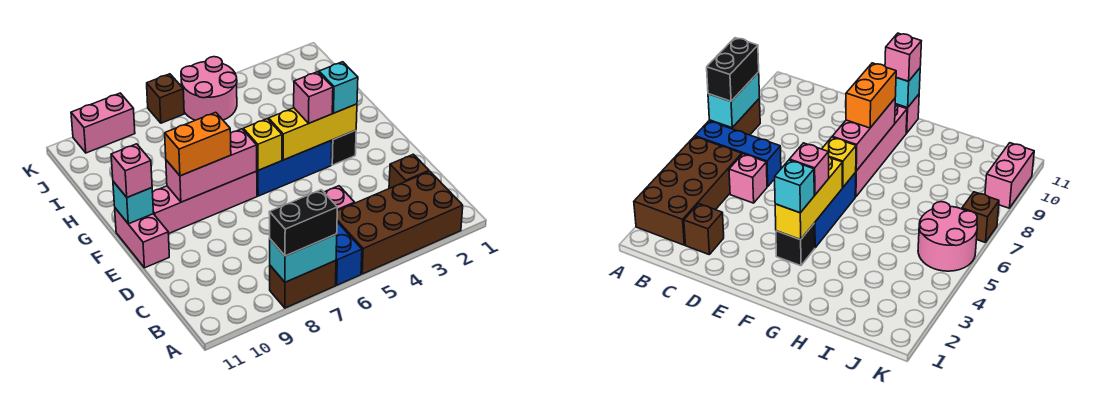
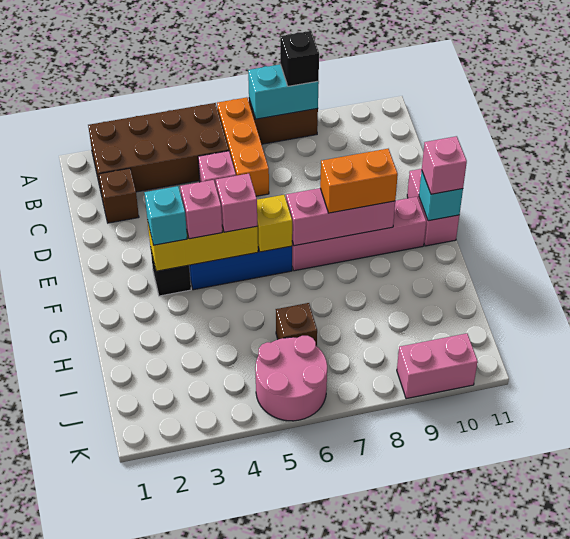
blue brick A6:C6 level 1 -> orange brick A6:C6 level 1
black brick A7:A8 level 3 -> black brick A8 level 3
none -> pink brick F5 level 3
brown brick K7 level 1 -> brown brick I6 level 1

